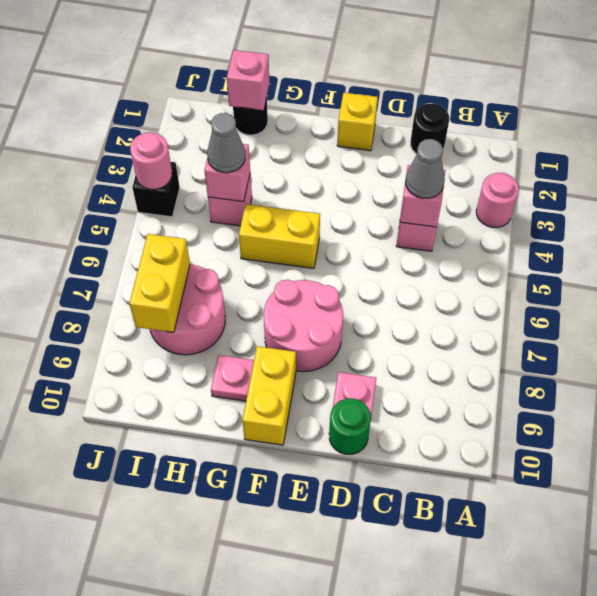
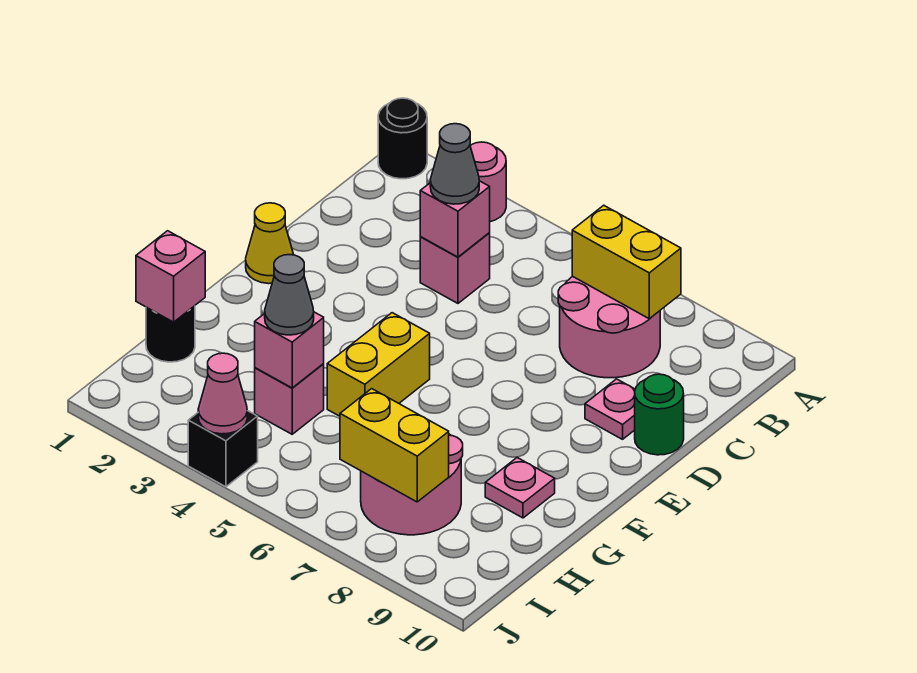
black round brick C1 level 1 -> black round brick A1 level 1
yellow brick E1 level 1 -> yellow cone E1 level 1
pink round brick E7:F8 level 1 -> pink round brick B7:C8 level 1
yellow brick F9:F10 level 1 -> yellow brick B7:B8 level 2
pink round brick J4 level 2 -> pink cone J4 level 2

